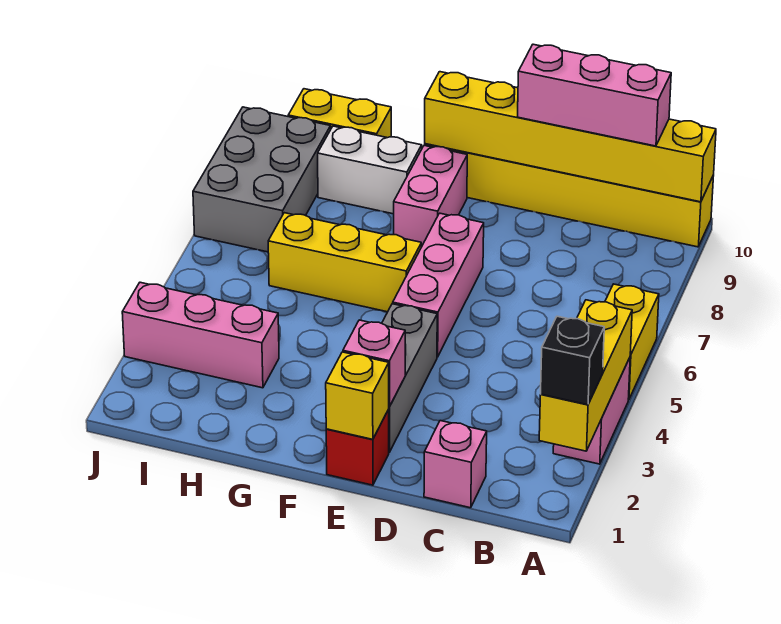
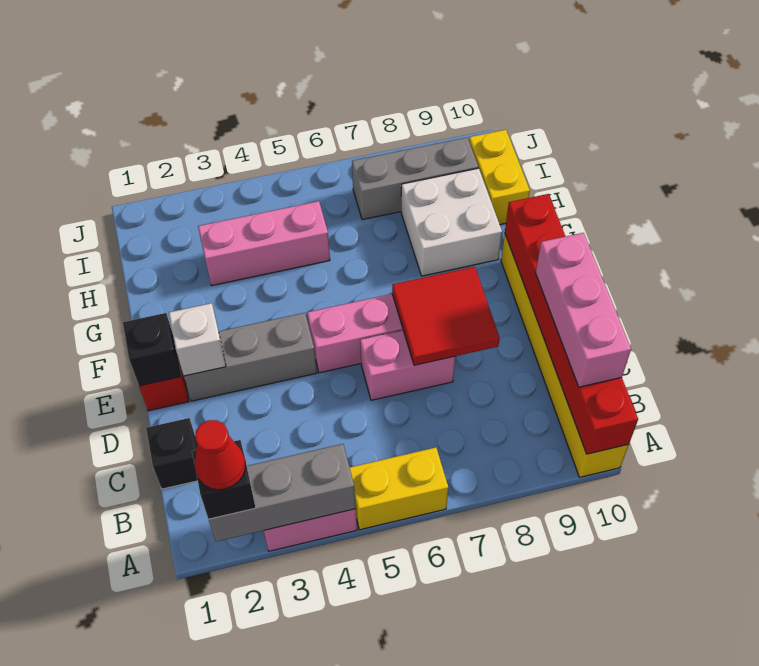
yellow brick A2:A4 level 2 -> grey brick A2:A4 level 2
none -> red cone A2 level 4
yellow brick A10:F10 level 2 -> red brick A10:F10 level 2
pink brick C1 level 1 -> black brick C1 level 1
none -> red tile D7:E8 level 2
yellow brick E1 level 2 -> black brick E1 level 2
pink brick E2 level 2 -> white brick E2 level 2
yellow brick F6:H6 level 1 -> none
pink brick F8:F9 level 1 -> pink brick D6:D7 level 1
white brick G9:H9 level 1 -> white brick G8:H9 level 1
pink brick H3:J3 level 1 -> pink brick H3:H5 level 1
grey brick I7:J9 level 1 -> grey brick I7:I9 level 1

